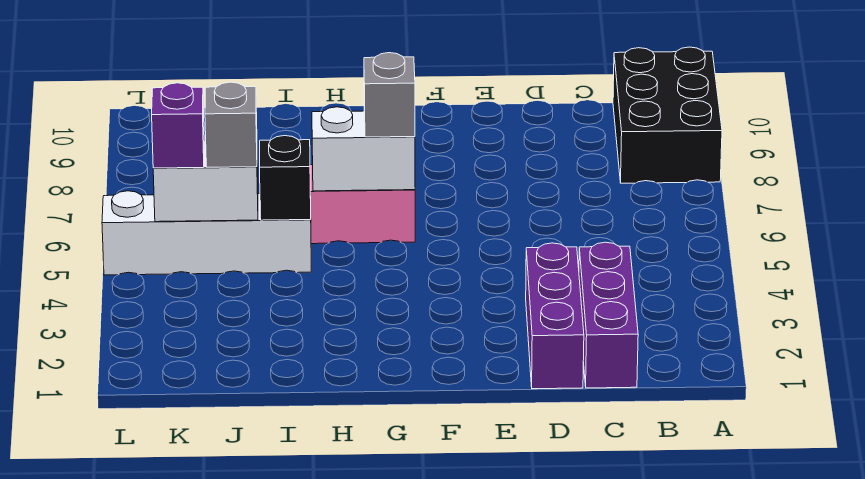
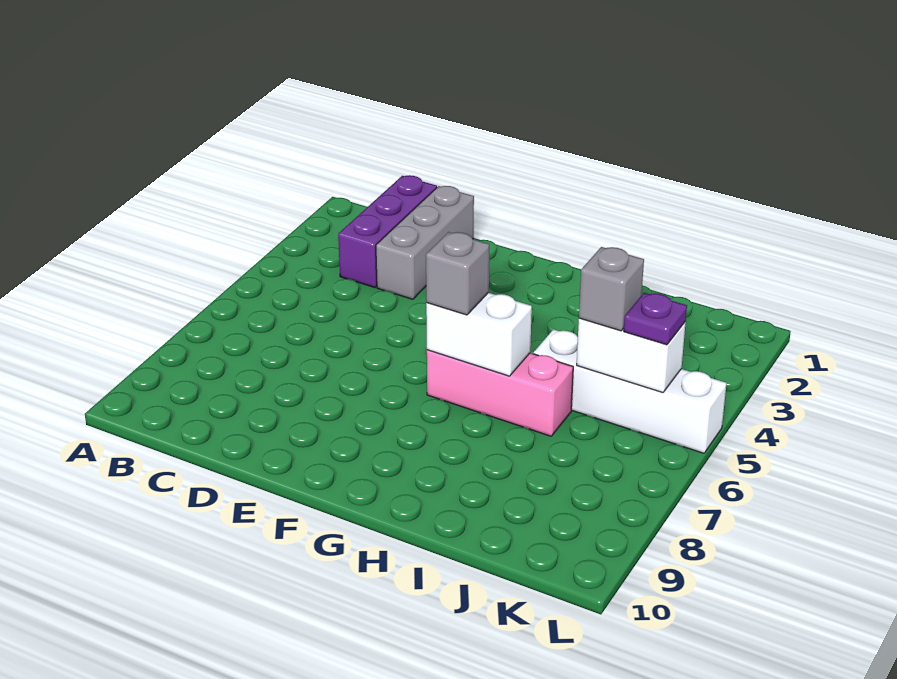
black brick A8:B10 level 1 -> none
purple brick D1:D3 level 1 -> grey brick D1:D3 level 1
black brick I5 level 2 -> none
purple brick K5 level 3 -> purple plate K5 level 3

